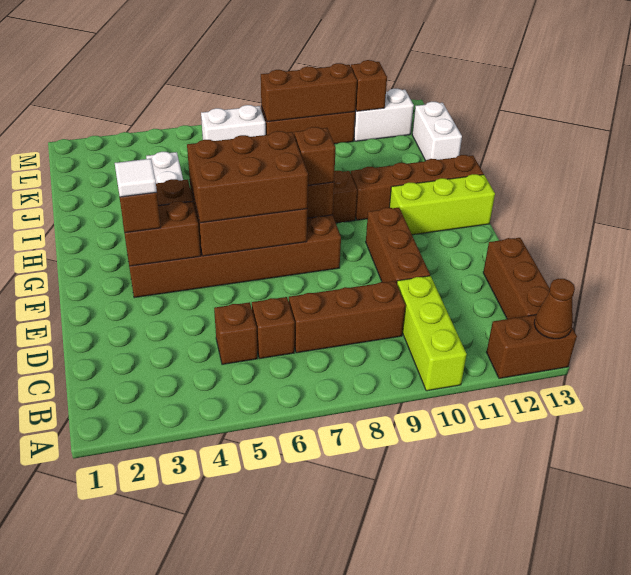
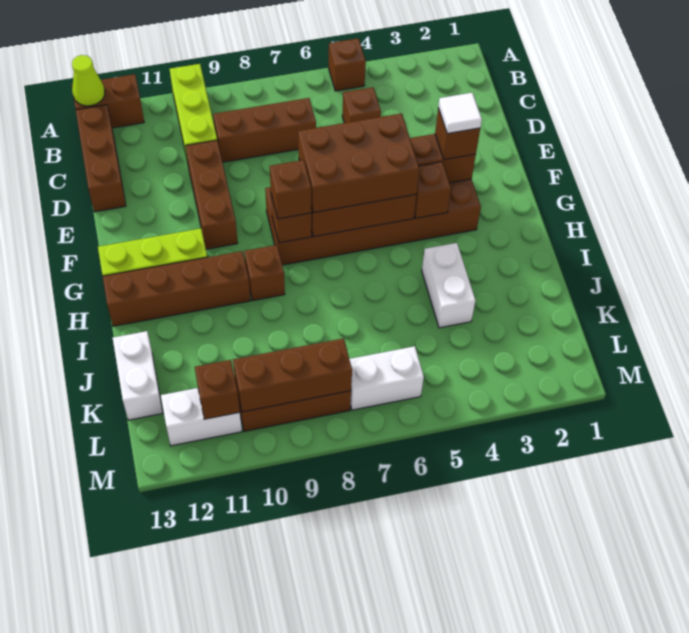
brown cone A13 level 2 -> lime cone A13 level 2
brown brick C6 level 1 -> brown brick A5 level 1

